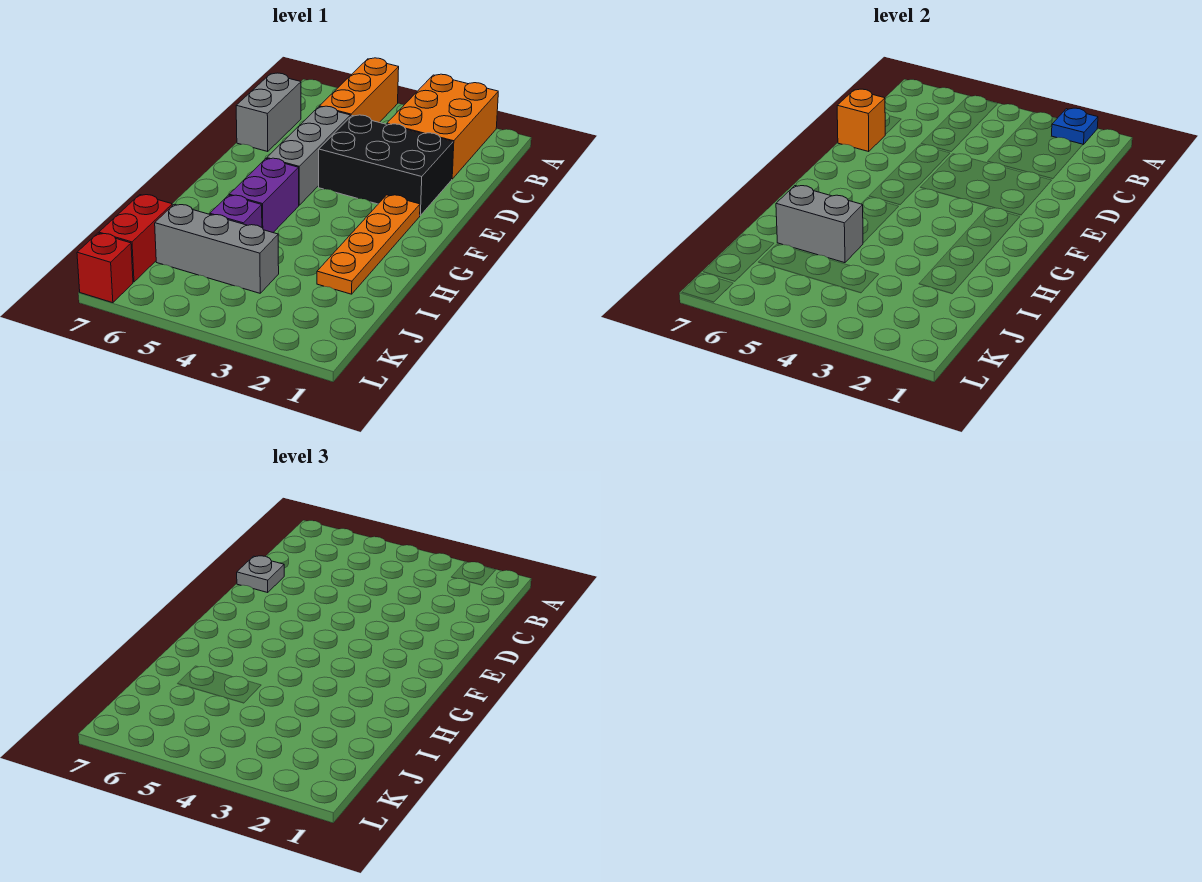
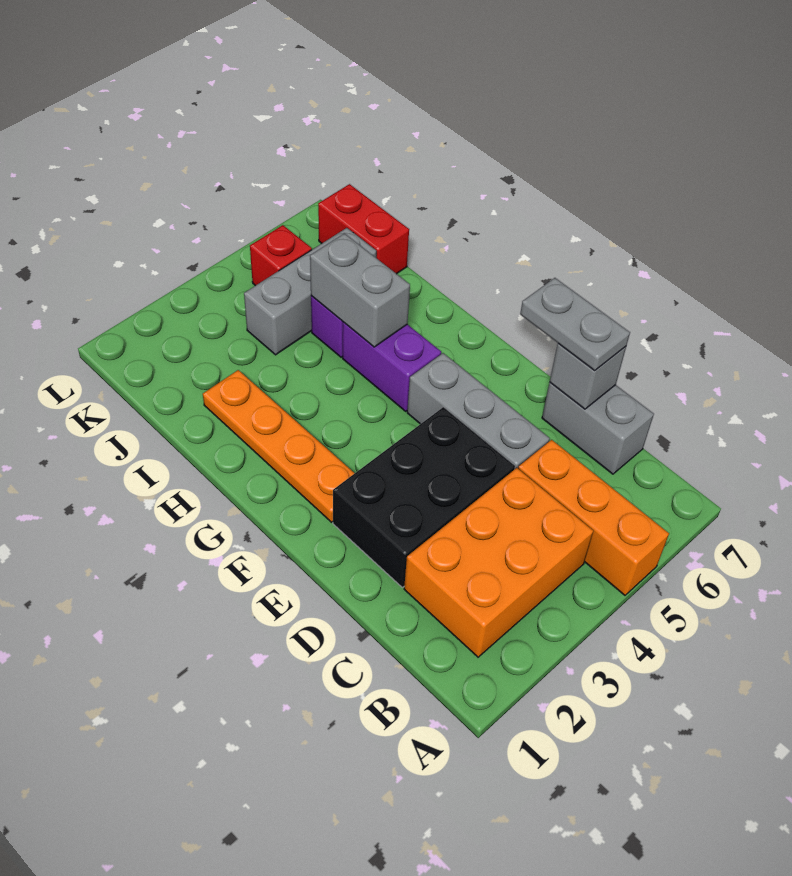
orange brick A2:C3 level 1 -> orange brick B2:C4 level 1
blue plate A2 level 2 -> none
orange brick D7 level 2 -> grey brick D7 level 2
grey plate D7 level 3 -> grey plate D7:E7 level 3
grey brick I5:I6 level 2 -> grey brick H5:I5 level 2
red brick L7 level 1 -> red brick K5 level 1

